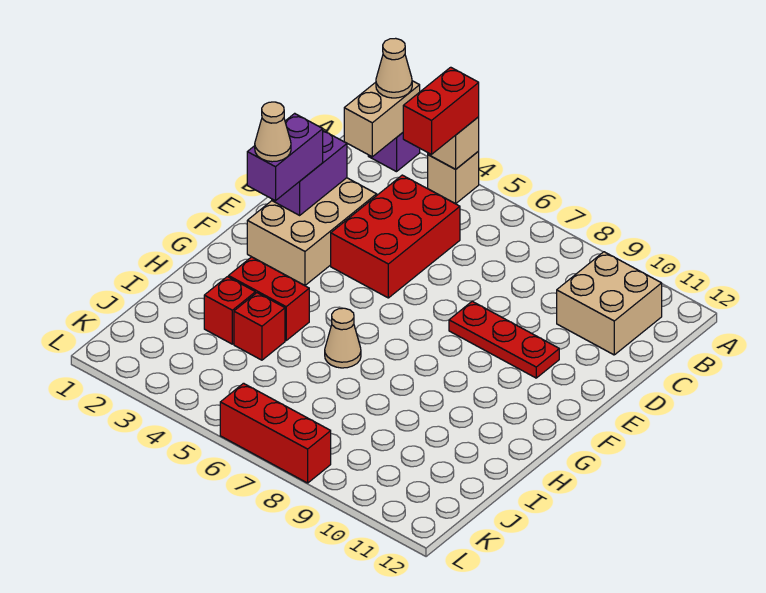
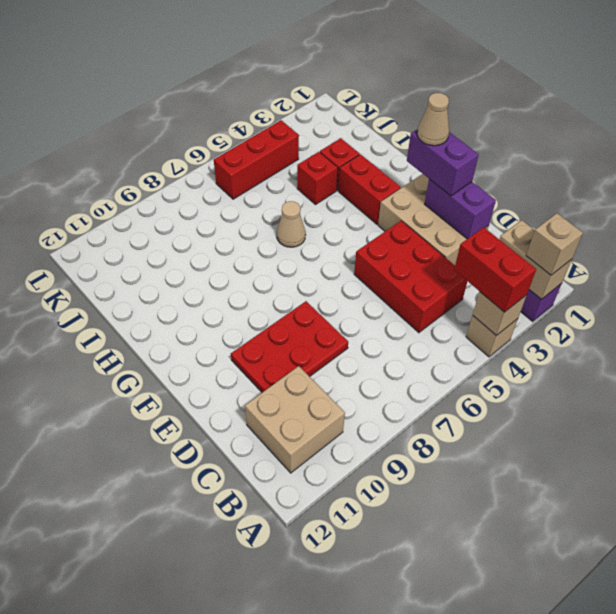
tan cone A2 level 3 -> tan brick A2 level 3
red plate E8:E10 level 1 -> red plate D8:E10 level 1
red brick H3:H4 level 1 -> red brick G3:H3 level 1
red brick L6:L8 level 1 -> red brick K4:K6 level 1

